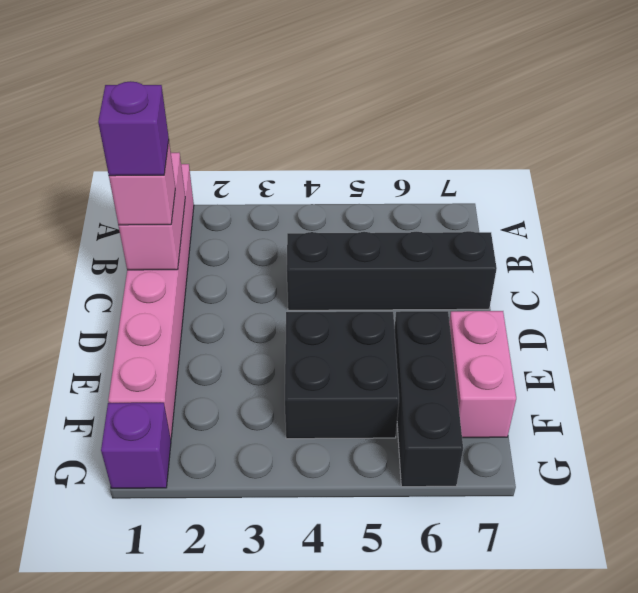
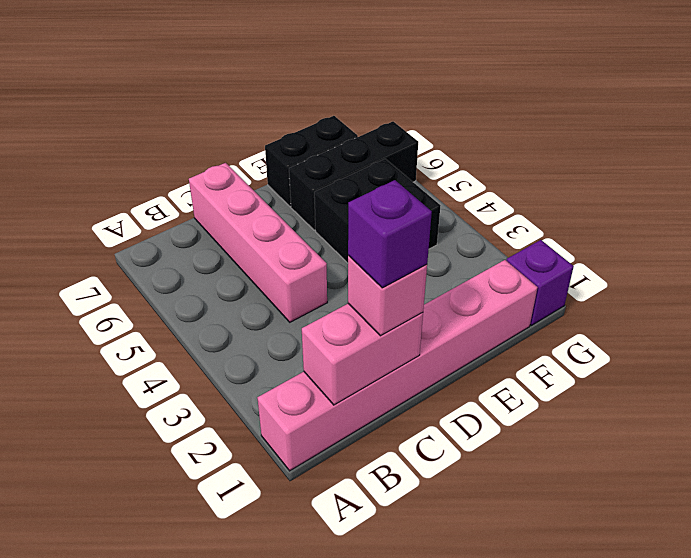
black brick C4:C7 level 1 -> pink brick C4:C7 level 1
pink brick E7:F7 level 1 -> black brick E7:F7 level 1

